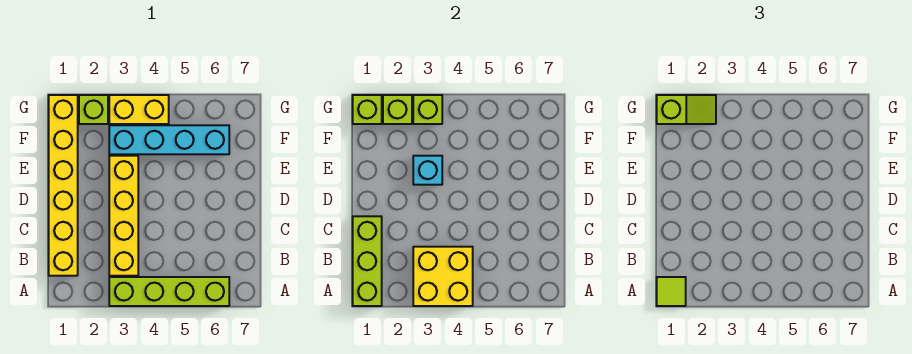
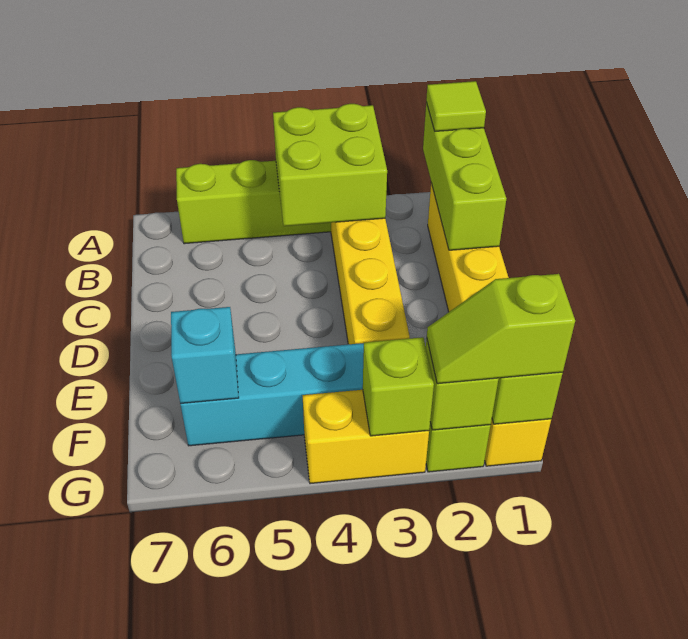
yellow brick A3:B4 level 2 -> lime brick A3:B4 level 2
cyan brick E3 level 2 -> cyan brick F6 level 2

